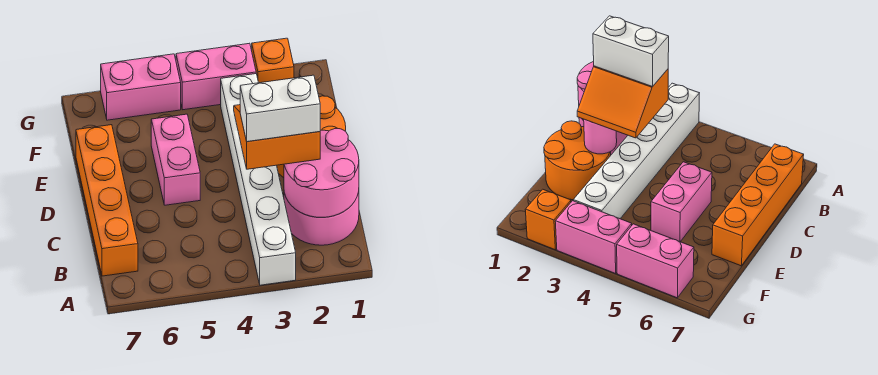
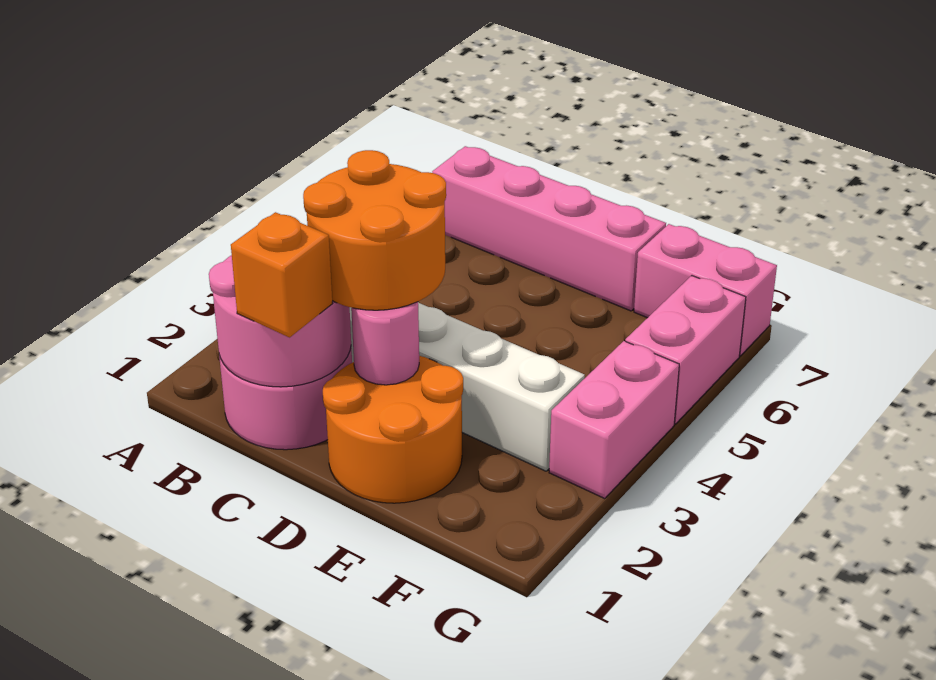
orange brick B7:E7 level 1 -> pink brick B7:E7 level 1
orange slope C2:D3 level 3 top C -> orange round brick C2:D3 level 3
white brick C2:C3 level 4 -> none
pink brick D5:E5 level 1 -> pink brick F7:G7 level 1
orange brick G2 level 1 -> orange brick C1 level 3

